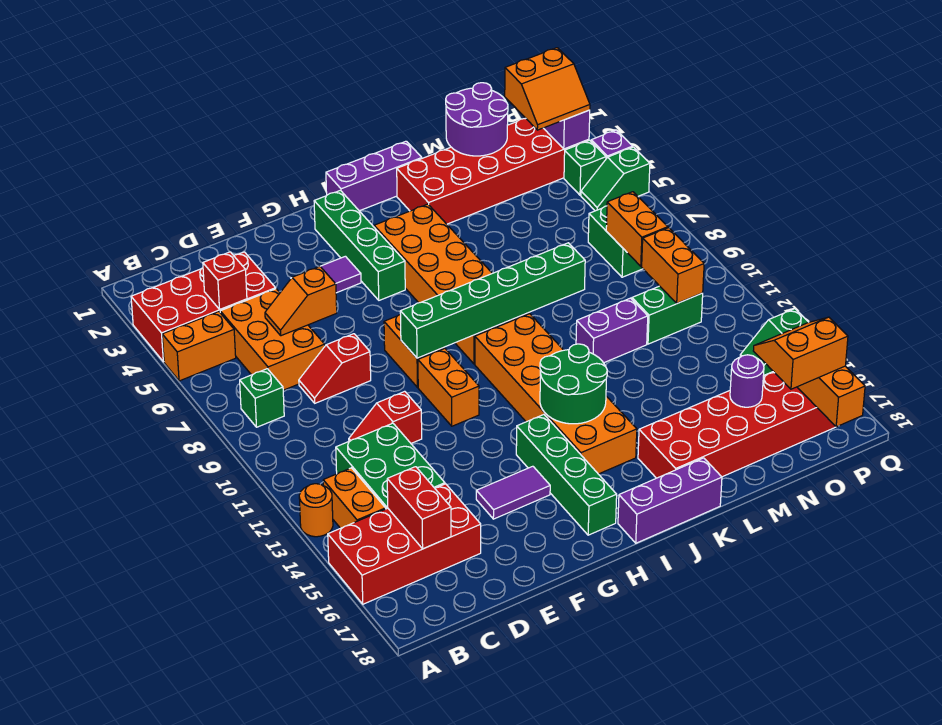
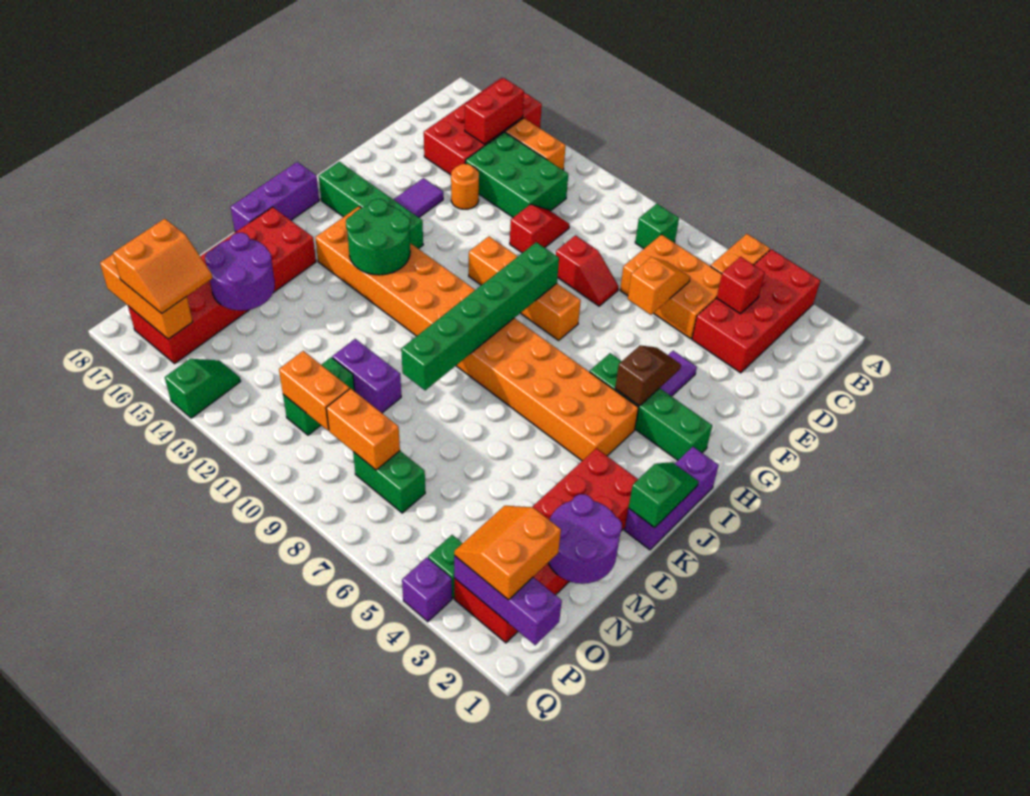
orange round brick A13 level 1 -> orange round brick E14 level 1
red brick C15:C16 level 2 -> red brick B15:C15 level 2
red slope D8:E8 level 1 top E -> red slope E8:E9 level 1 top 9
none -> brown slope G4:H4 level 2 top H
purple brick L11:M11 level 1 -> purple brick M10:M11 level 1
purple round brick N16 level 2 -> purple round brick M15:N16 level 2
green slope P5:Q5 level 1 top Q -> green slope J1:K1 level 2 top K

